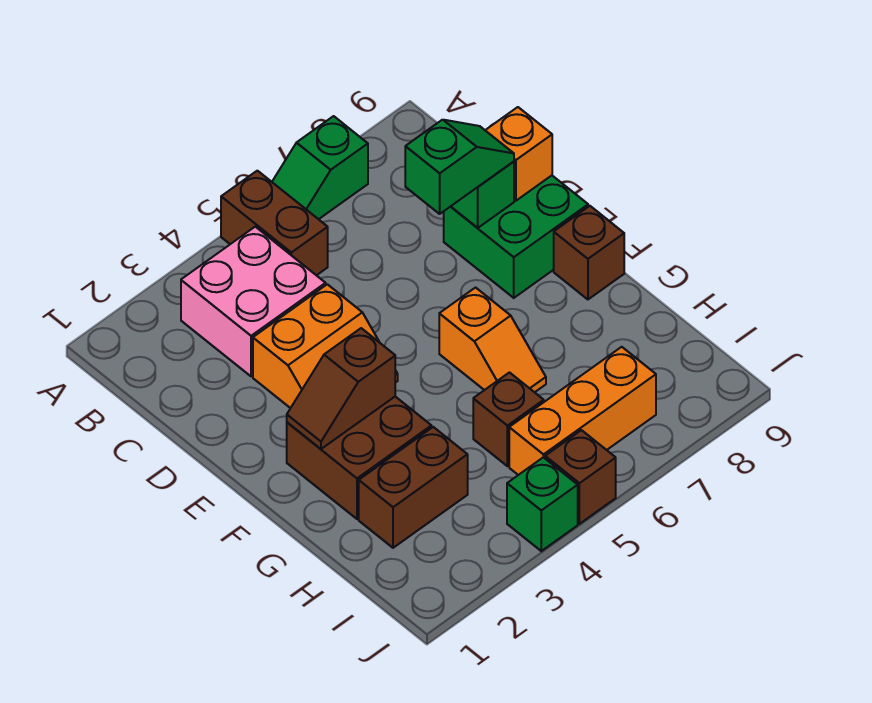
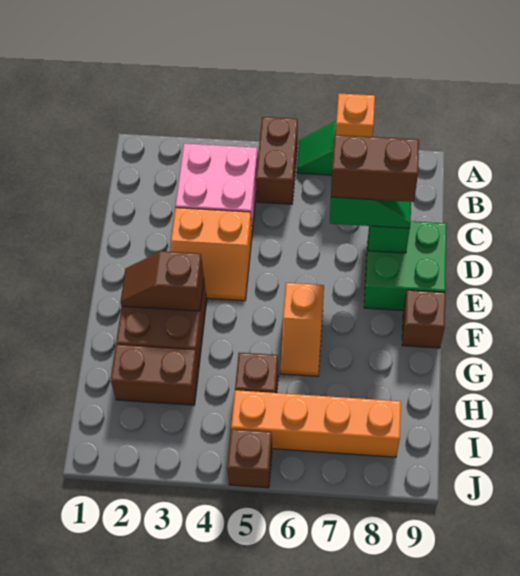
none -> brown brick D7:D8 level 4
orange brick D9 level 2 -> orange brick A7 level 2
orange brick I5:I7 level 1 -> orange brick I5:I8 level 1
green brick J4 level 1 -> none

